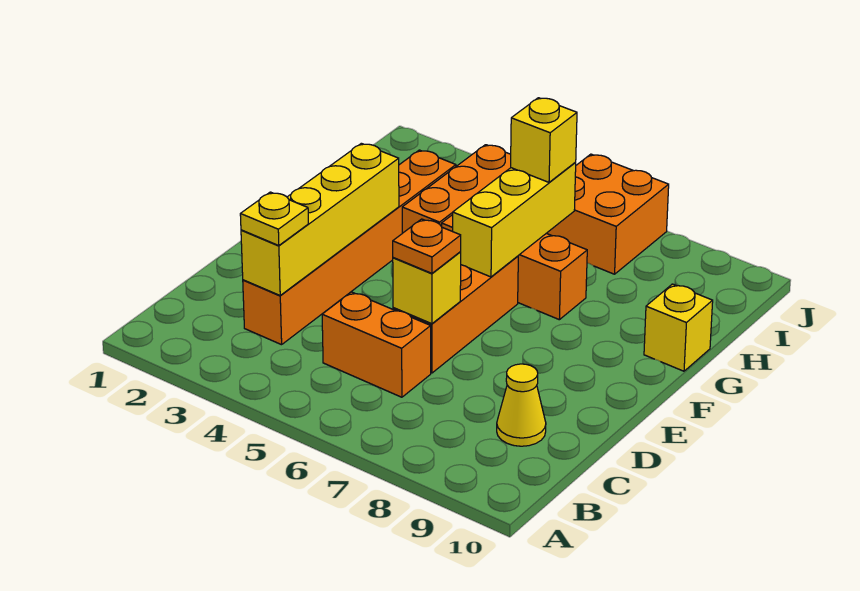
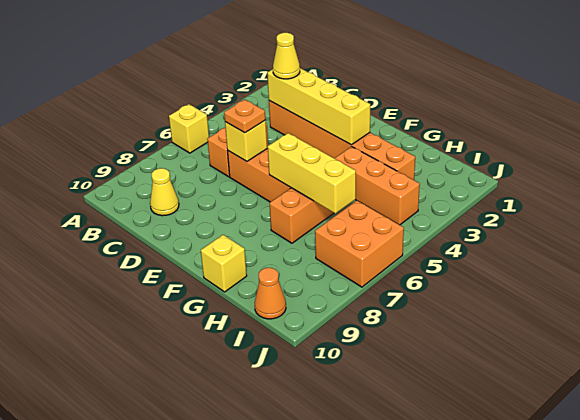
yellow plate C3 level 3 -> yellow cone C3 level 3
yellow brick H6 level 3 -> yellow brick A6 level 1
none -> orange cone I10 level 1

